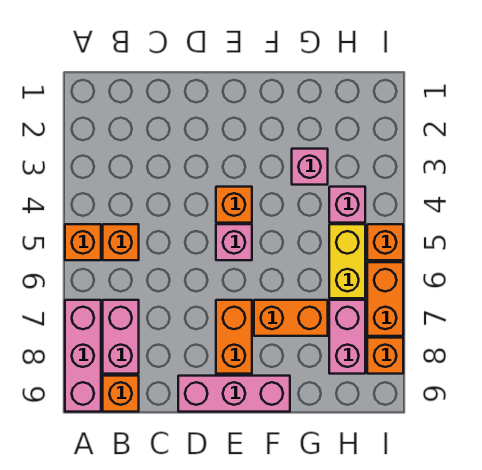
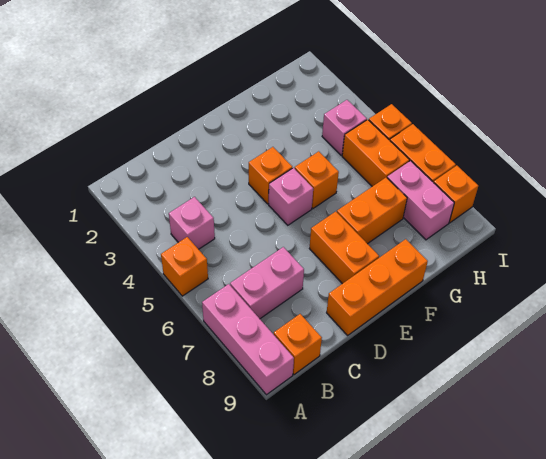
orange brick B5 level 1 -> orange brick F5 level 1
pink brick B7:B8 level 1 -> pink brick B7:C7 level 1
pink brick D9:F9 level 1 -> orange brick D9:F9 level 1
pink brick G3 level 1 -> pink brick B4 level 1
yellow brick H5:H6 level 1 -> orange brick H5:H6 level 1

